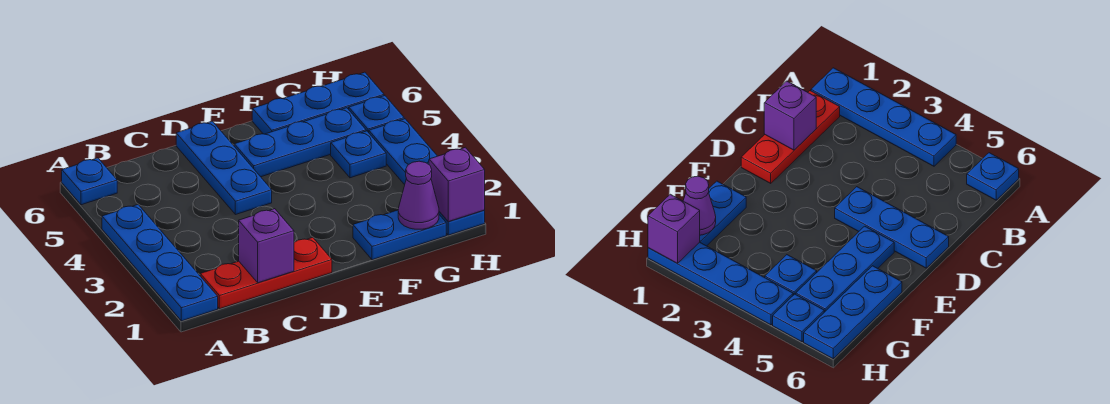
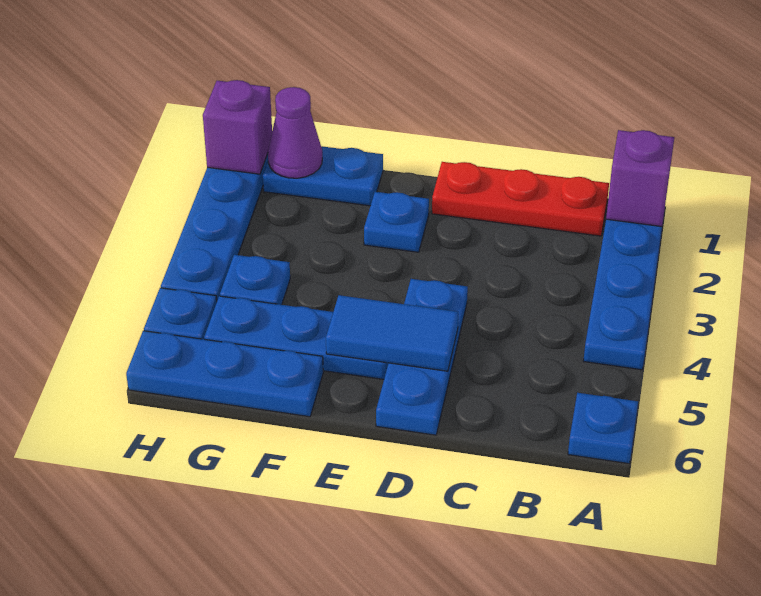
purple brick C1 level 2 -> purple brick A1 level 2
none -> blue tile D5:E5 level 2
none -> blue plate E2 level 1

